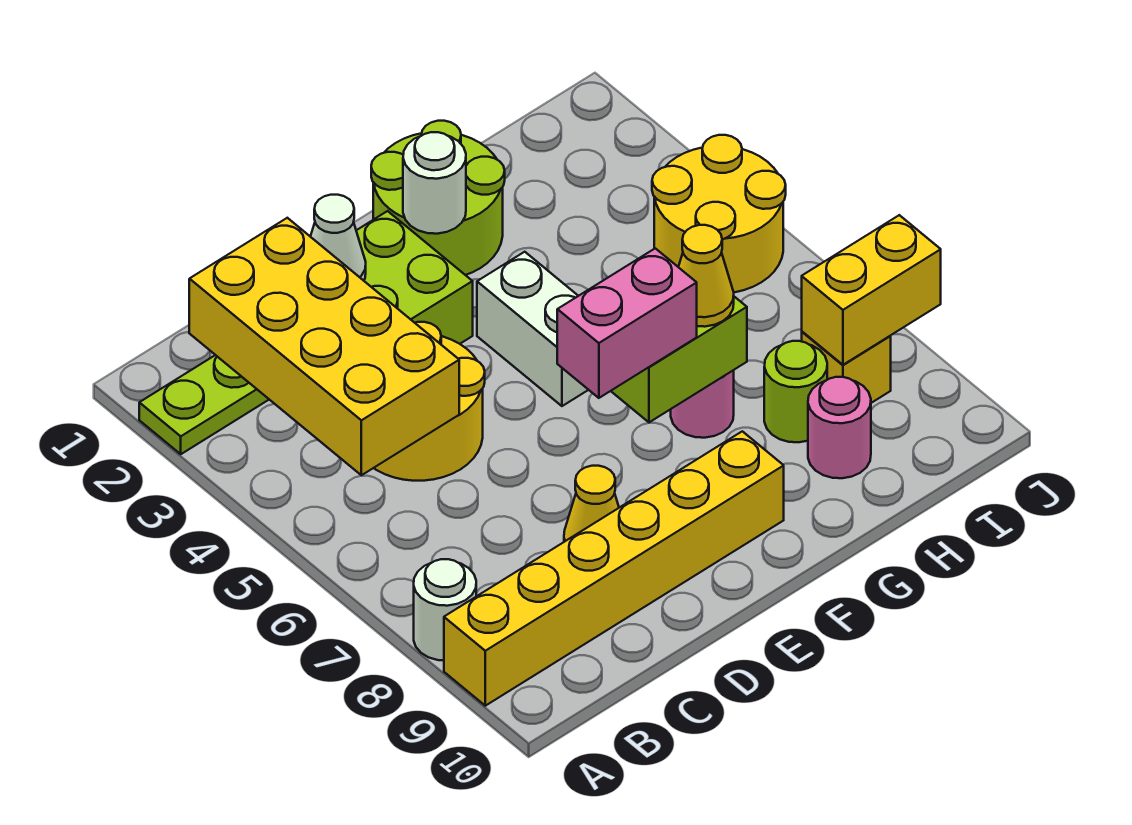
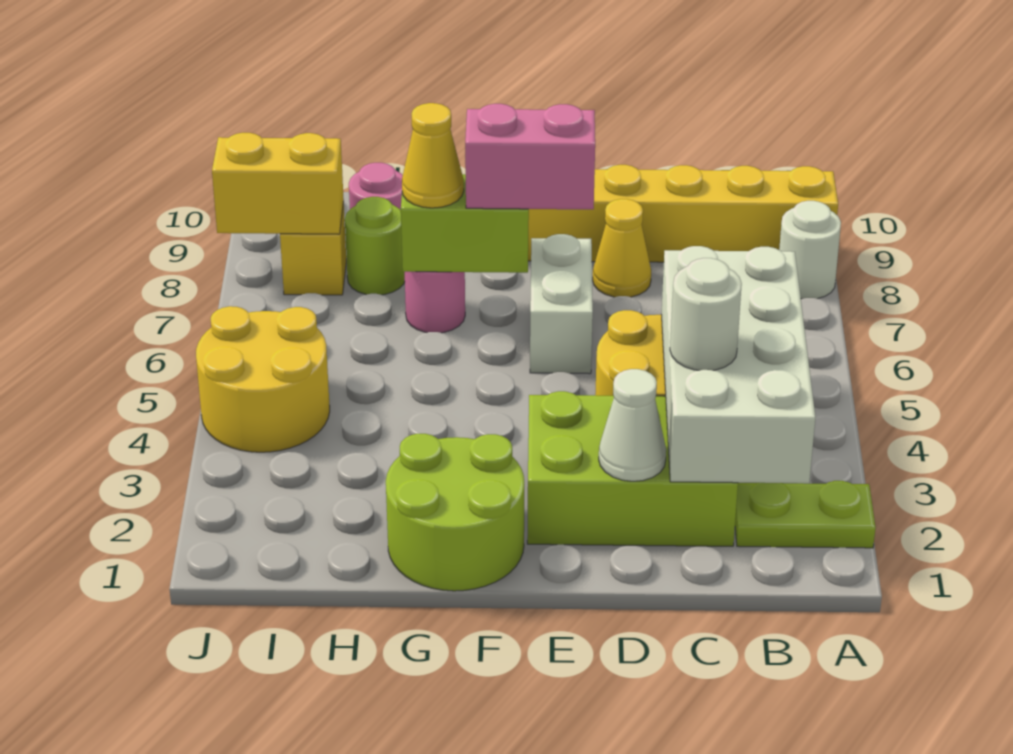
yellow brick B2:C5 level 2 -> white brick B2:C5 level 2
white round brick F2 level 2 -> white round brick C3 level 3
white brick F4:F5 level 1 -> white brick E6:E7 level 1

